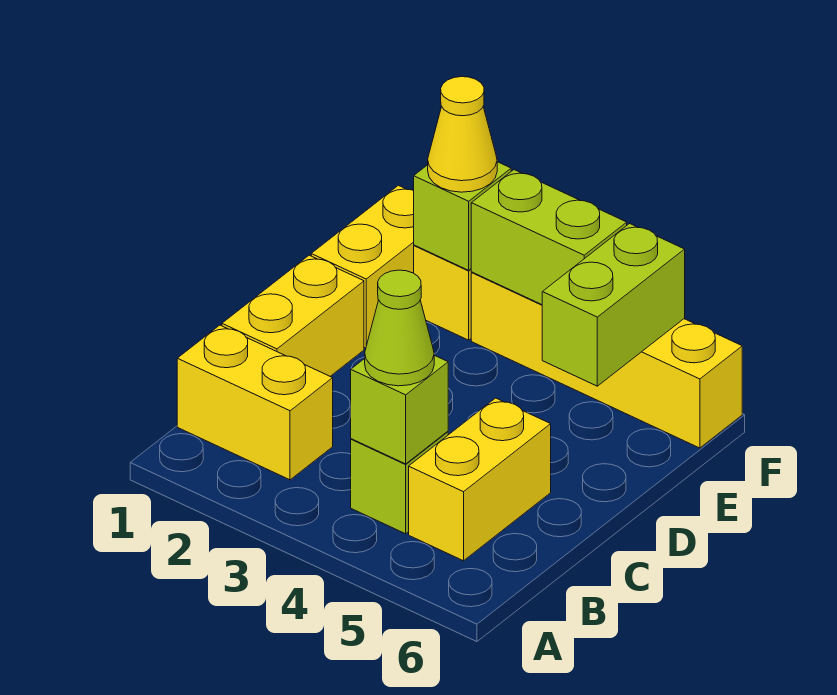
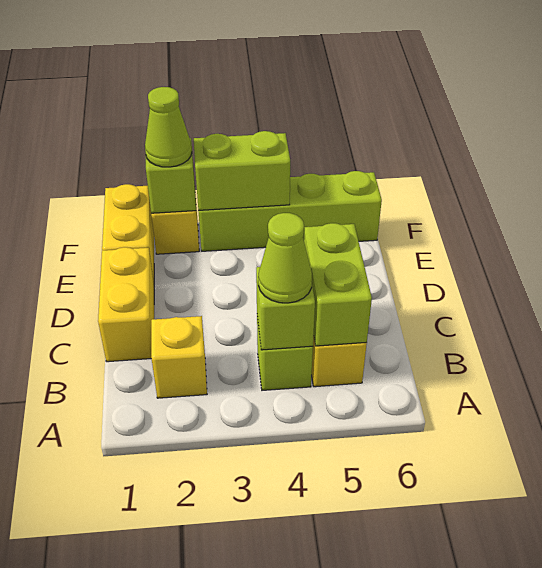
yellow brick B1:B2 level 1 -> yellow brick B2 level 1
lime brick E5:F5 level 2 -> lime brick B5:C5 level 2
yellow cone F2 level 3 -> lime cone F2 level 3
yellow brick F3:F6 level 1 -> lime brick F3:F6 level 1

